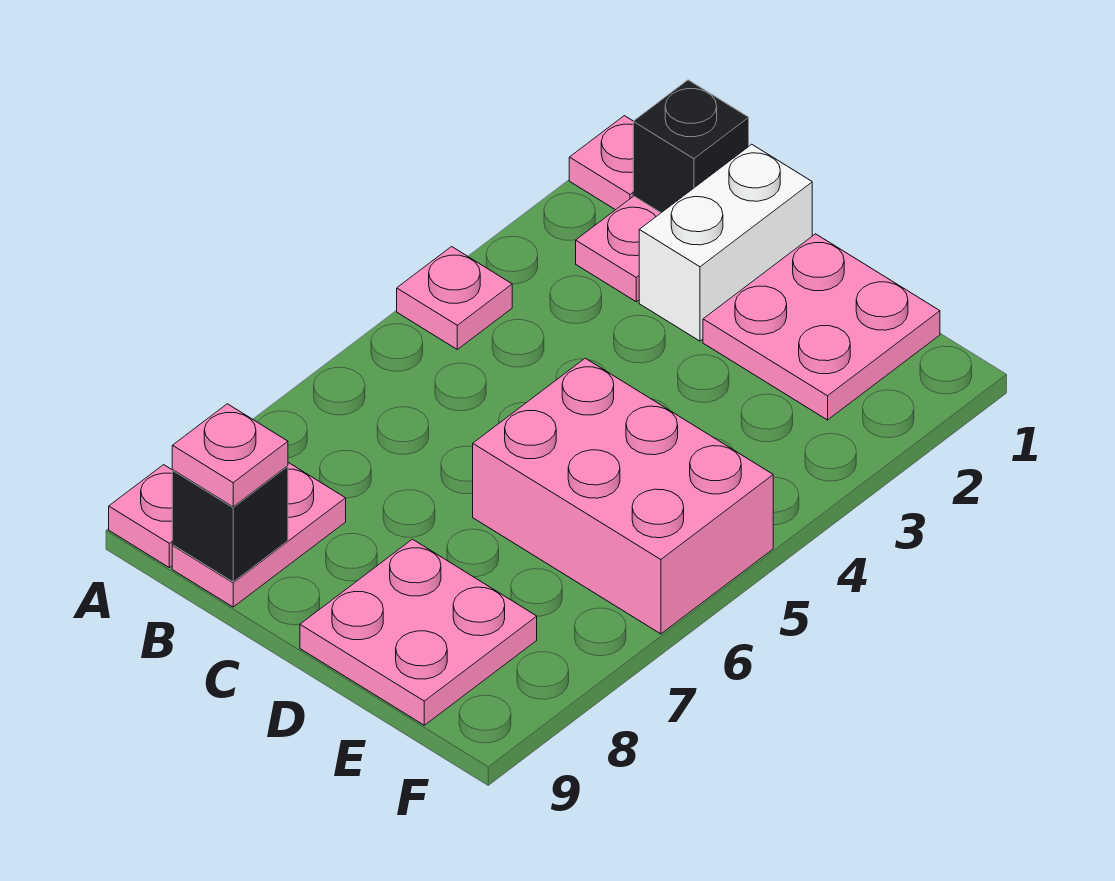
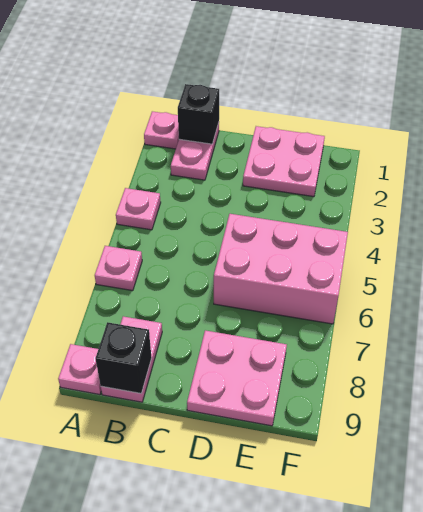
pink plate B9 level 3 -> pink plate A6 level 1
white brick C1:C2 level 1 -> none

